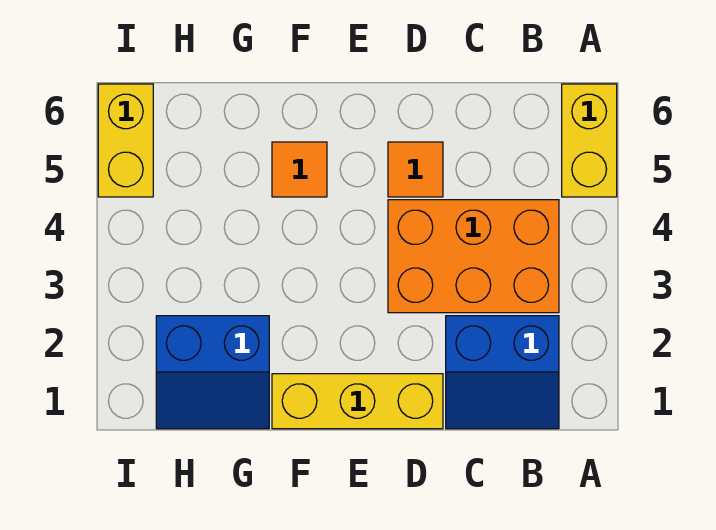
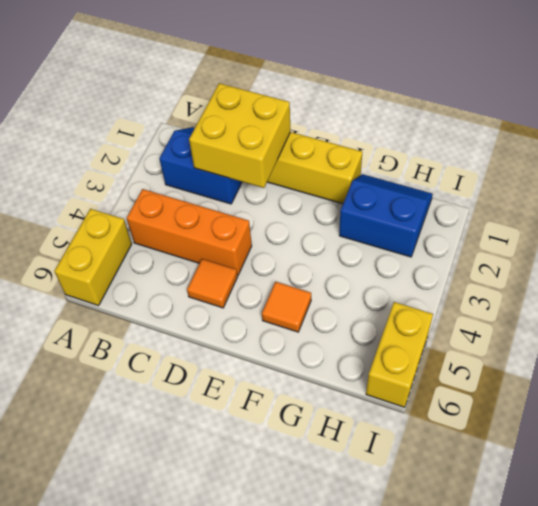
orange brick B3:D4 level 1 -> orange brick B4:D4 level 1
none -> yellow brick C1:D2 level 2

